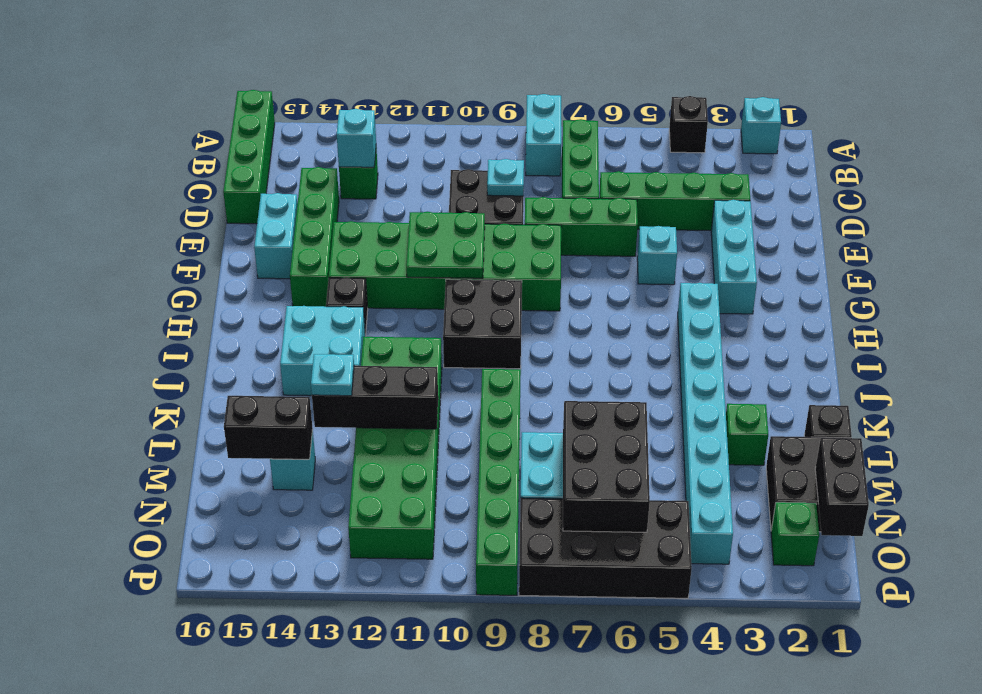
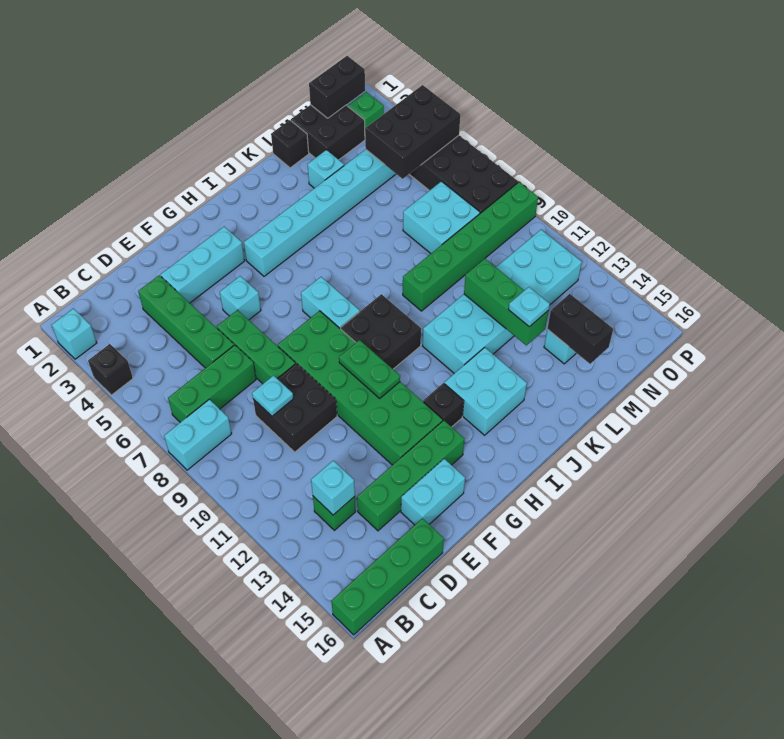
green plate F10:G11 level 2 -> green plate G10:G11 level 2
none -> cyan brick H7:H8 level 1
green brick J11:O12 level 1 -> cyan brick J11:O12 level 1
green brick L3 level 1 -> cyan brick L3 level 1
black brick L11:L13 level 2 -> green brick L11:L13 level 2
black brick M6:O7 level 2 -> black brick N4:P5 level 2

